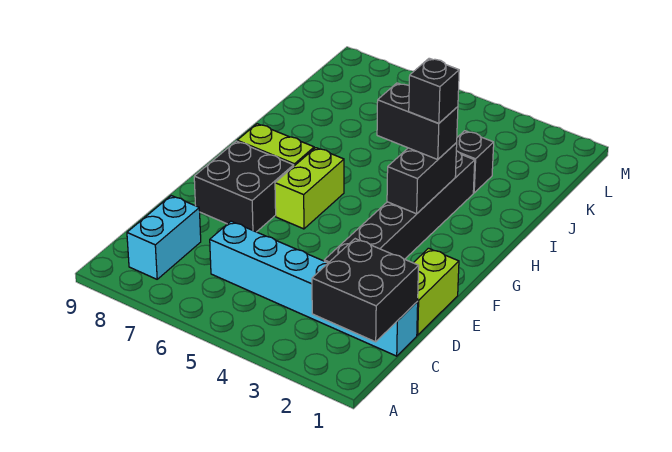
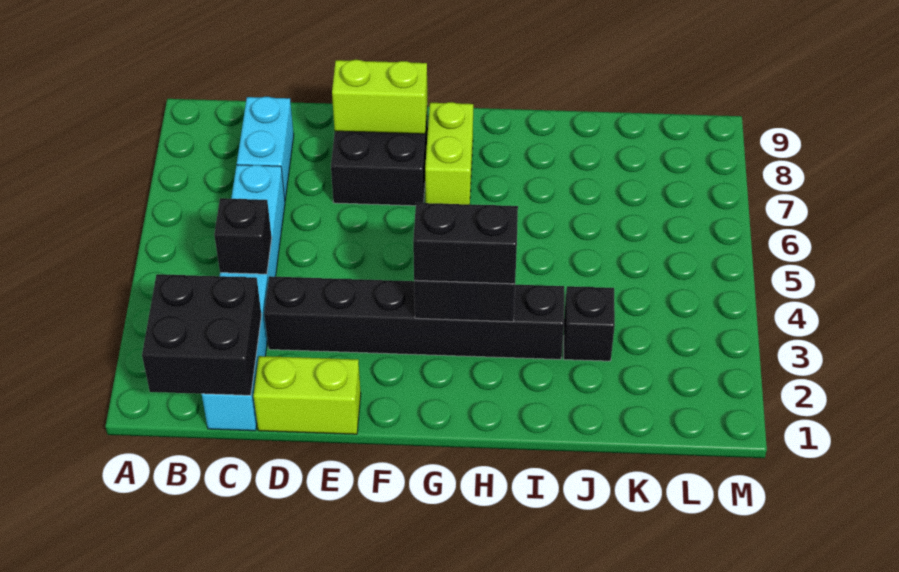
cyan brick B8:C8 level 1 -> cyan brick C7:C8 level 1
lime brick F6:G6 level 1 -> lime brick E8:F8 level 2
black brick H3:H4 level 3 -> black brick G3:H3 level 3
black brick H3 level 4 -> black brick C4 level 2

